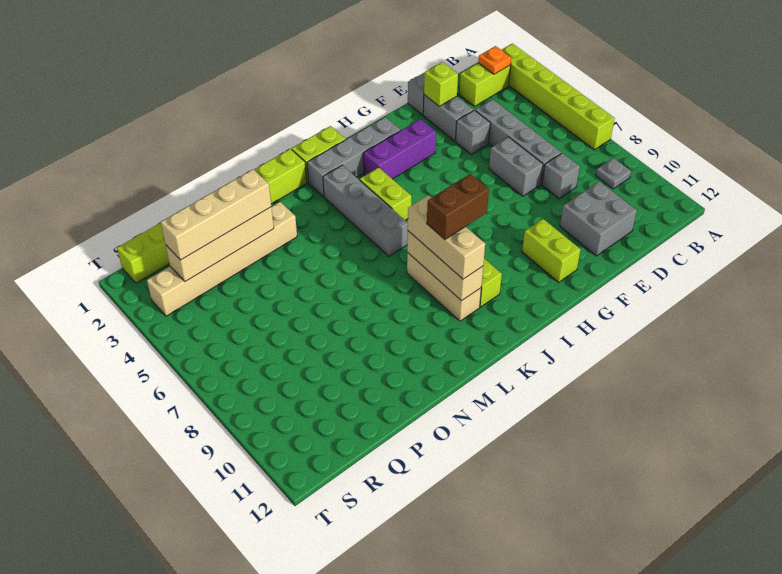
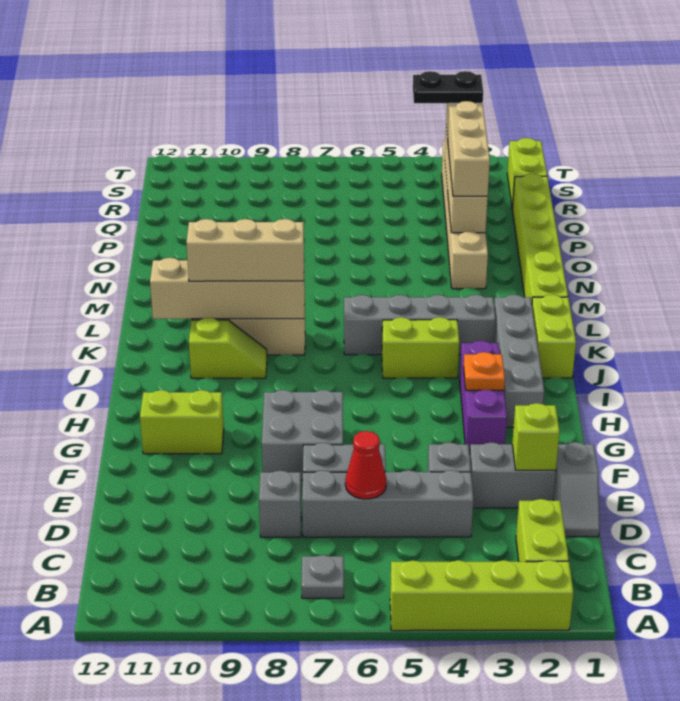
lime brick A2:A7 level 1 -> lime brick A2:A5 level 1
orange plate B2 level 2 -> orange plate H3 level 2
grey plate B9 level 1 -> grey plate B7 level 1
none -> red cone D6 level 2
grey brick D10:E11 level 1 -> grey brick F7:G8 level 1
brown brick J9:K9 level 4 -> none
tan brick K8:K10 level 2 -> tan brick K8:K11 level 2
none -> black plate R3:R4 level 4

